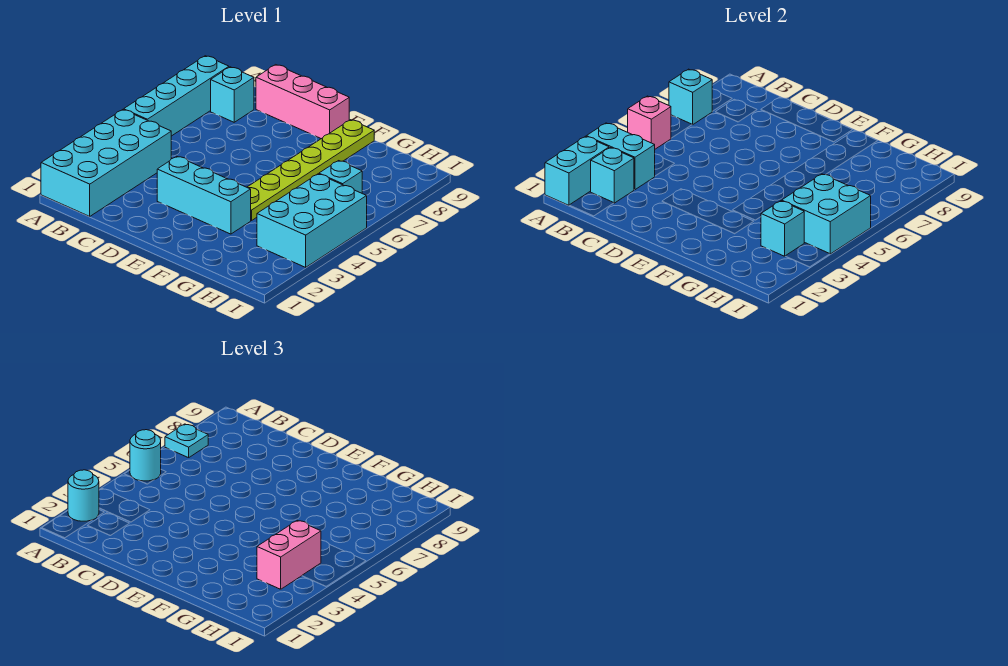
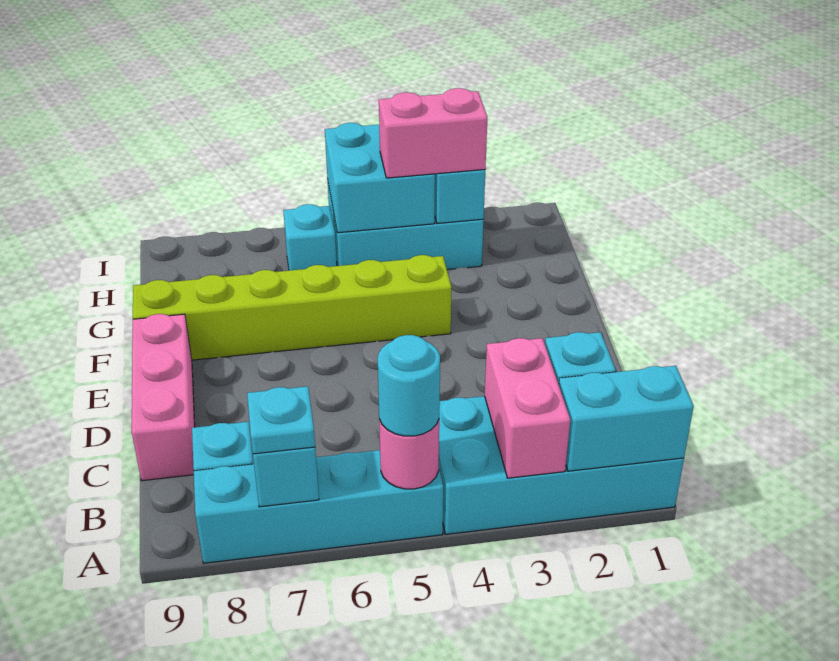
cyan round brick A2 level 3 -> none
cyan brick A3:B3 level 2 -> pink brick A3:B3 level 2
pink brick A5 level 2 -> pink round brick A5 level 2
cyan brick D3:F3 level 1 -> none
lime plate F4:F9 level 1 -> lime brick F4:F9 level 1

